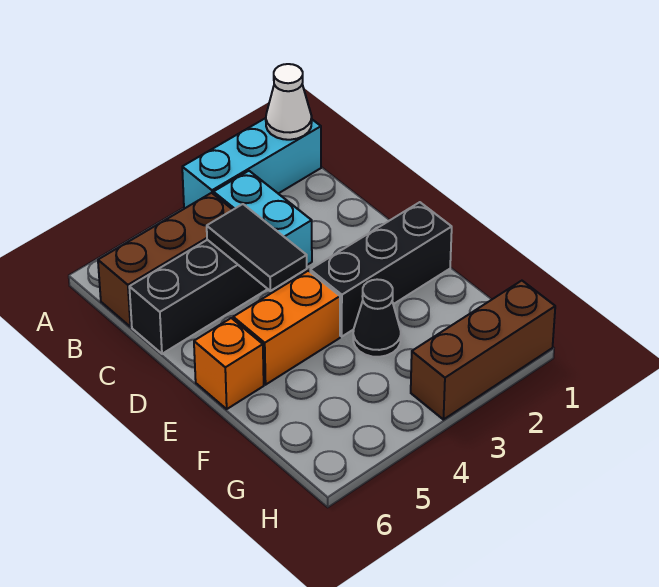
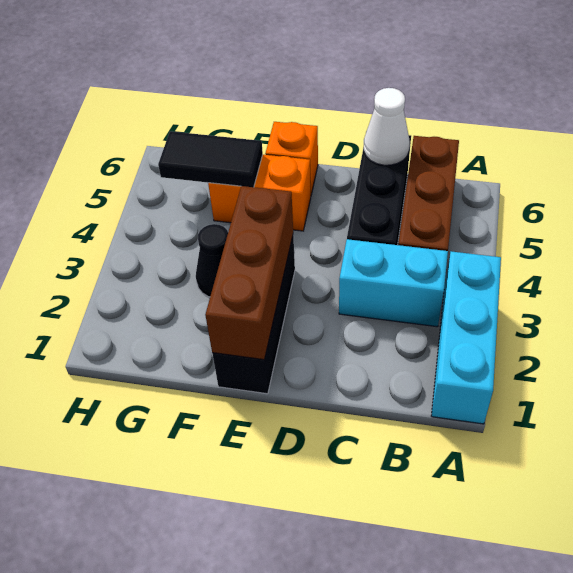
white cone A1 level 2 -> white cone C6 level 2
black tile C4:D4 level 2 -> black tile F5:G5 level 2
orange brick E4:E5 level 1 -> orange brick E5:F5 level 1
brown brick H1:H3 level 1 -> brown brick E1:E3 level 2

